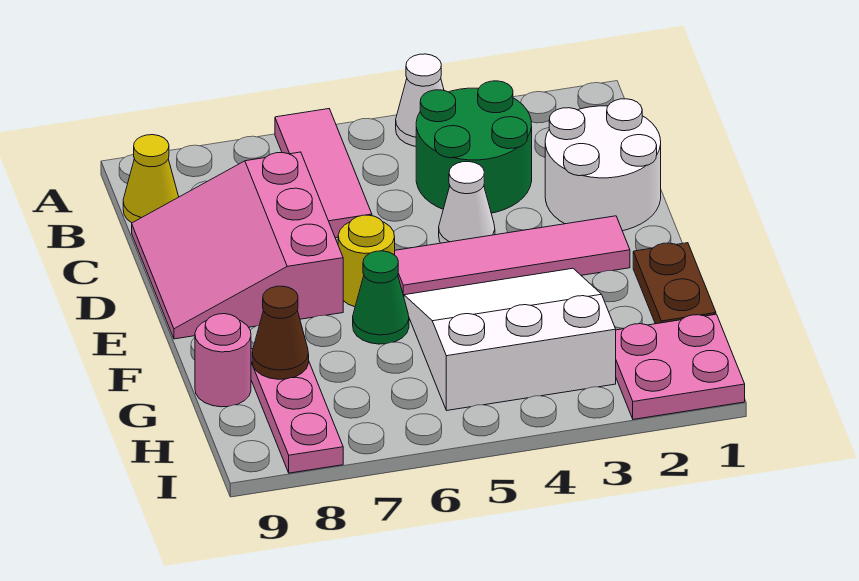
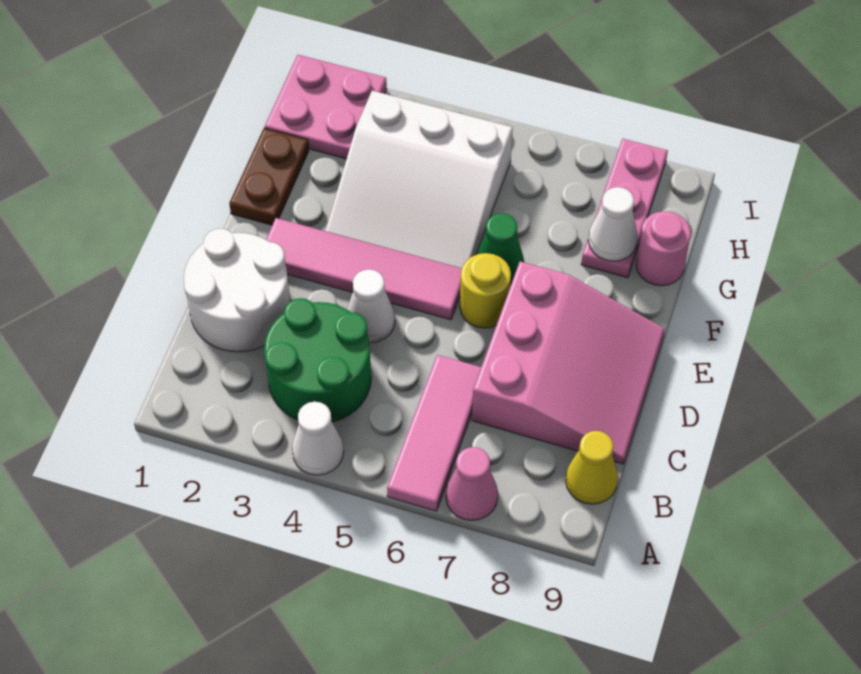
none -> pink cone A7 level 1
brown cone G8 level 2 -> white cone G8 level 2

